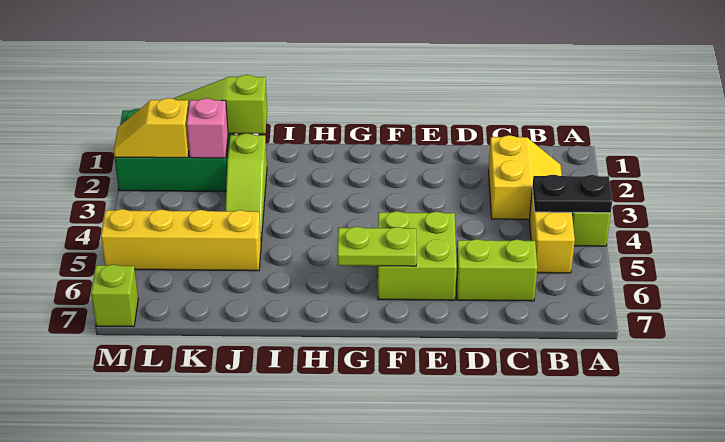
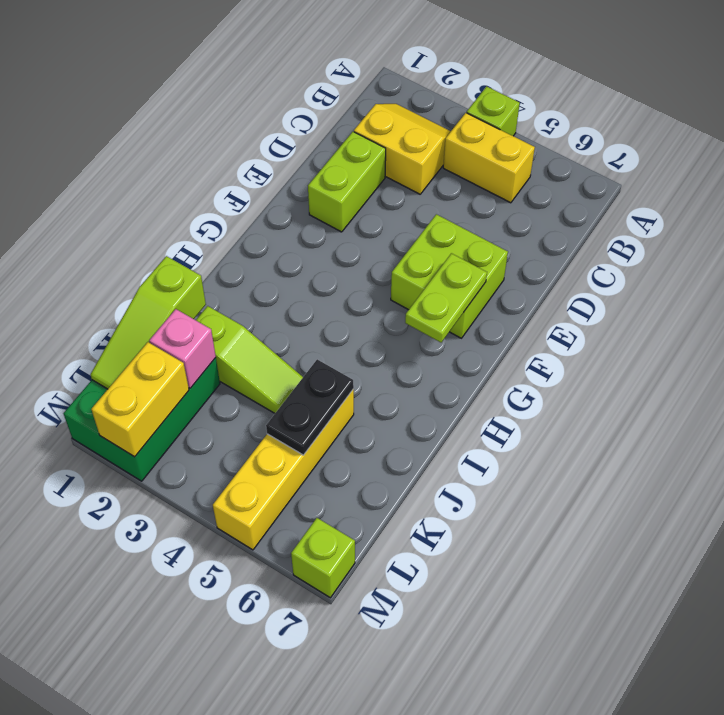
black plate A4:B4 level 2 -> black plate J5:K5 level 2
lime brick C6:D6 level 1 -> lime brick D2:E2 level 1
yellow slope L2:M2 level 2 top L -> yellow brick L2:M2 level 2

